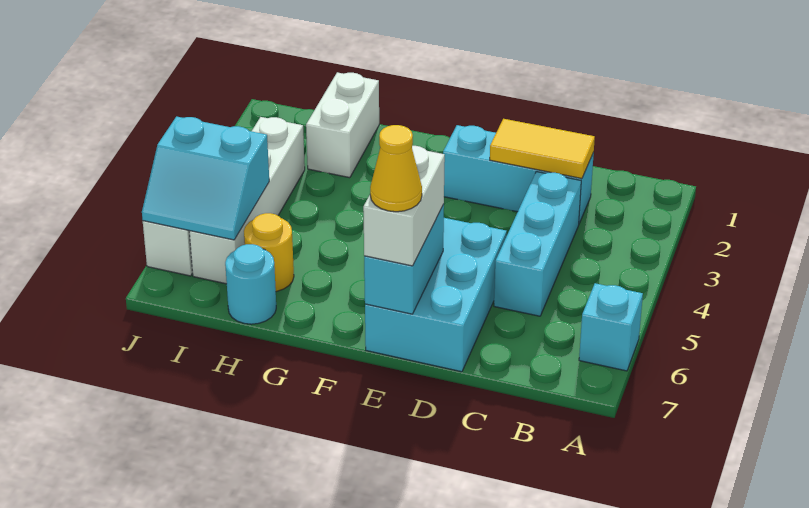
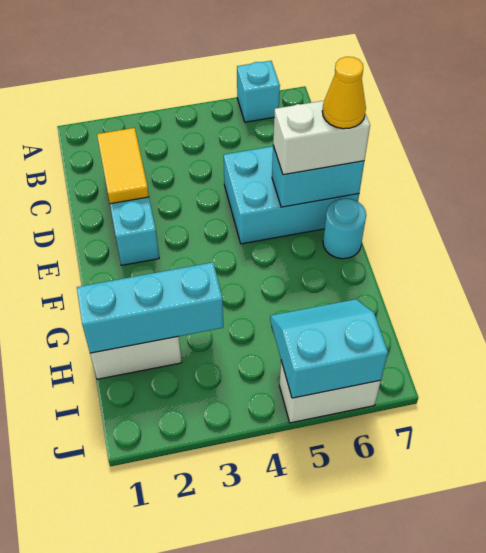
cyan brick C3:C5 level 1 -> cyan brick H1:H3 level 2
yellow round brick H6 level 1 -> none
cyan round brick H7 level 1 -> cyan round brick F7 level 1
white brick I3:I6 level 1 -> none
cyan slope I5:J6 level 2 top 5 -> cyan slope I5:J6 level 2 top J

